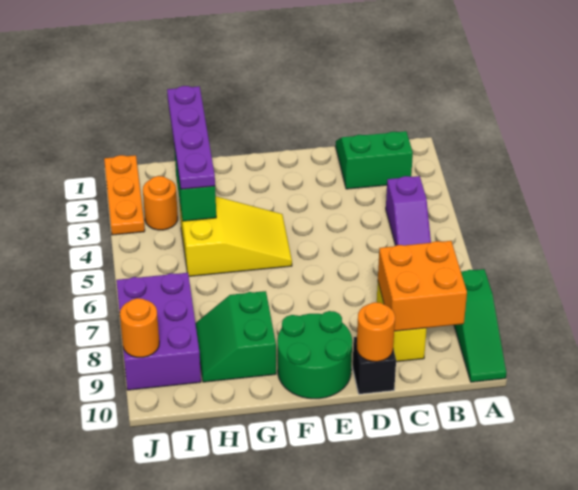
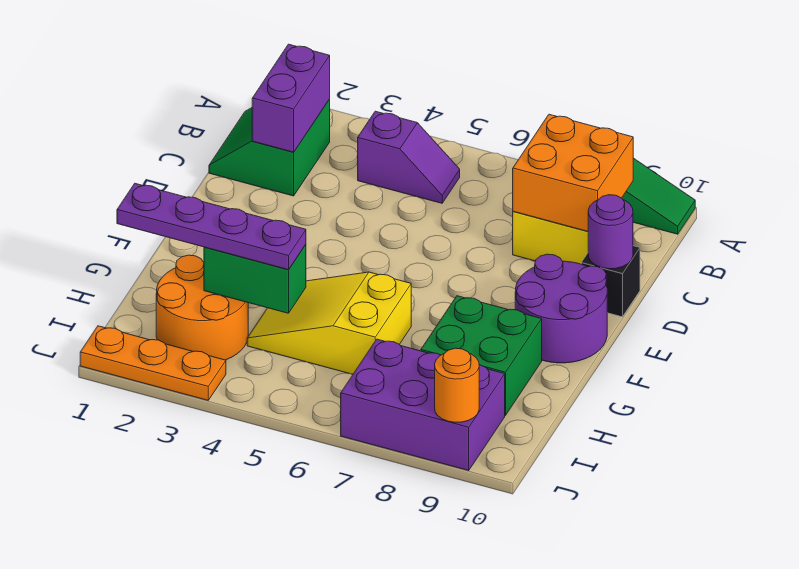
none -> purple brick B2:C2 level 2
orange round brick D10 level 2 -> purple round brick D10 level 2
green round brick E9:F10 level 1 -> purple round brick E9:F10 level 1
yellow slope F4:H5 level 1 top H -> yellow slope G4:H6 level 1 top 6
green slope G8:H9 level 1 top G -> green brick G8:H9 level 1
orange round brick I3 level 1 -> orange round brick H2:I3 level 1

